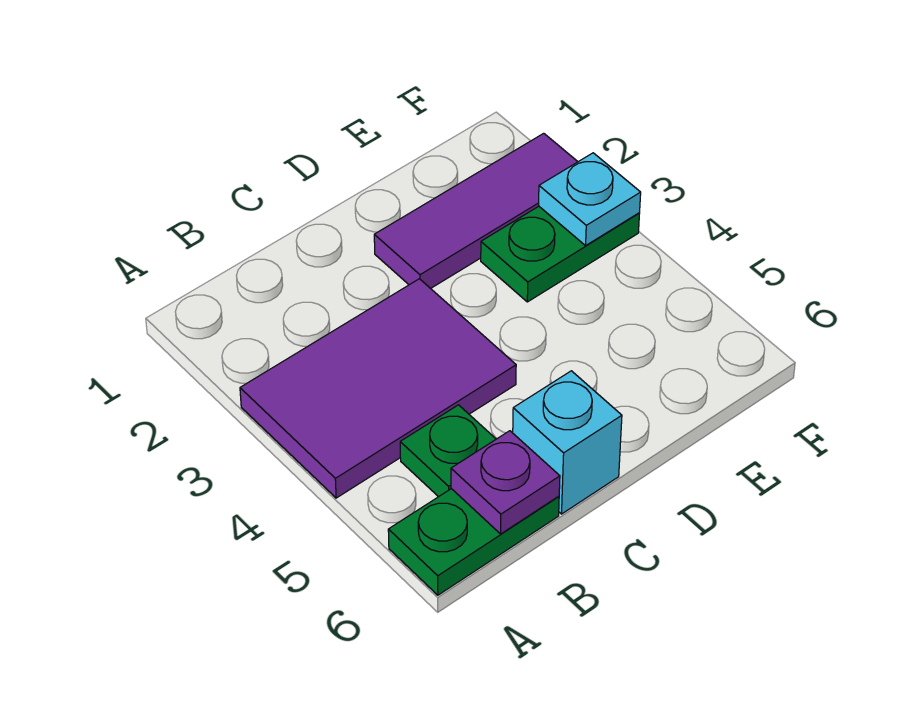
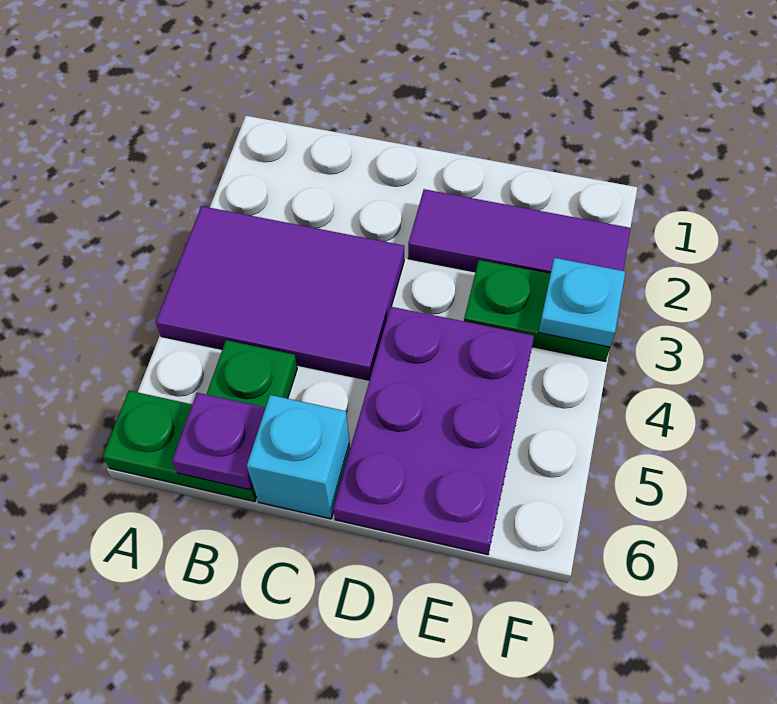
none -> purple plate D4:E6 level 1

